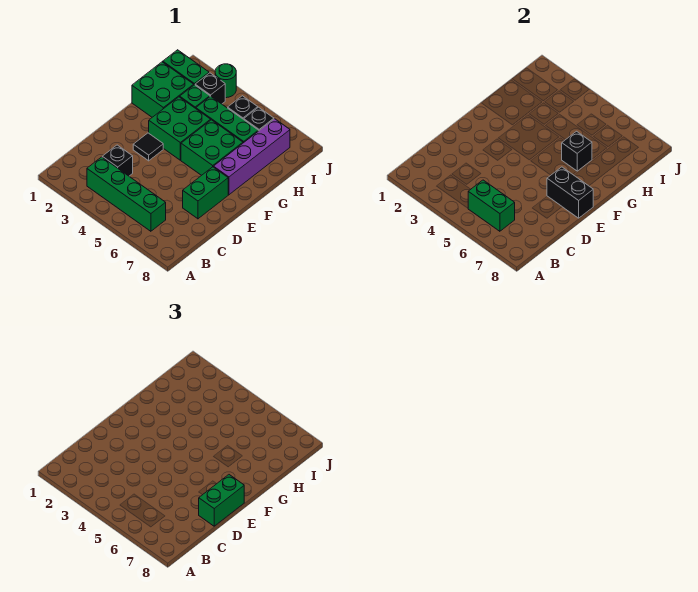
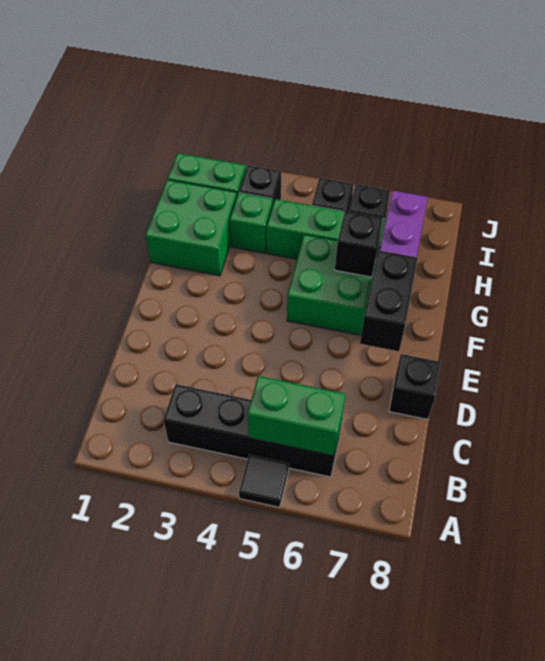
green brick B3:B6 level 1 -> black brick B3:B6 level 1
black brick C3 level 1 -> black brick D8 level 1
green brick D7:E7 level 1 -> none
green brick D8:E8 level 3 -> none
black tile E3 level 1 -> black tile A5 level 1
black brick E7:E8 level 2 -> black brick E7:F7 level 2
green brick F3:G4 level 1 -> none
green round brick J3 level 1 -> none

